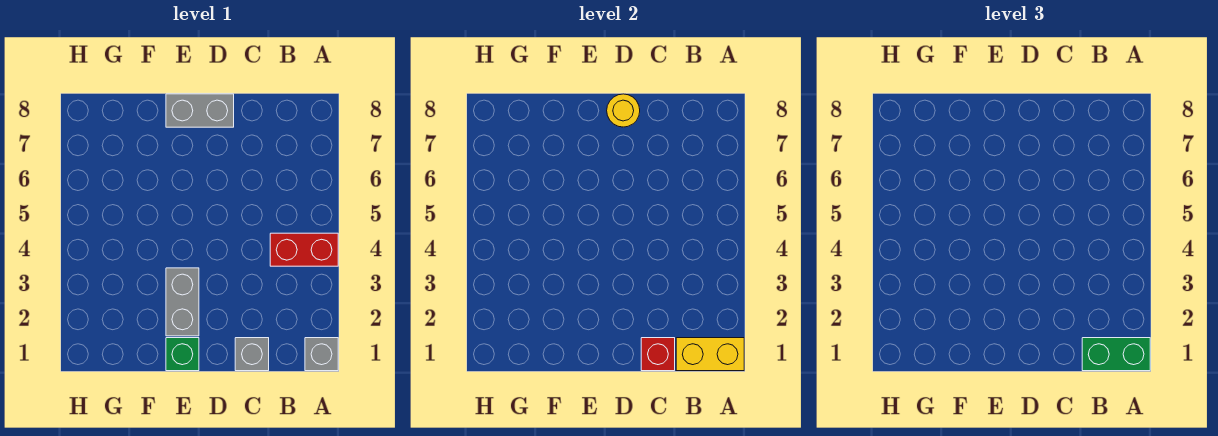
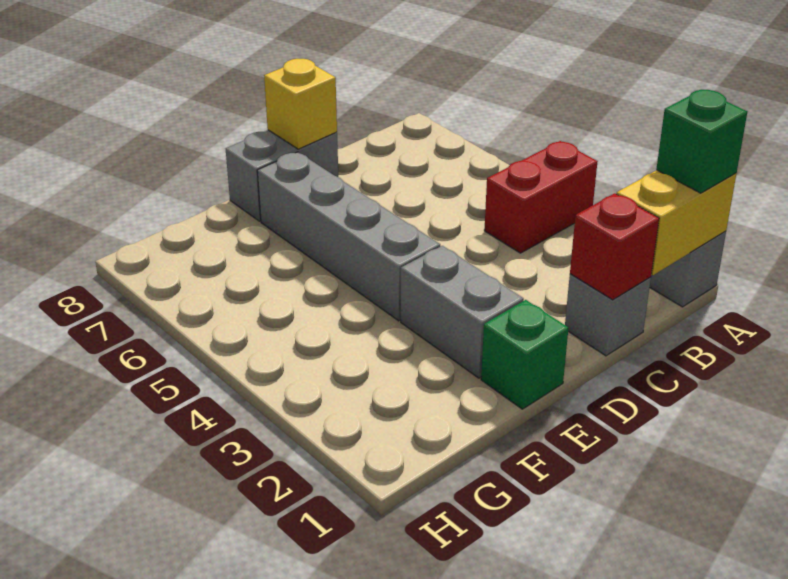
green brick A1:B1 level 3 -> green brick A1 level 3
yellow round brick D8 level 2 -> yellow brick D8 level 2
none -> grey brick E4:E7 level 1

